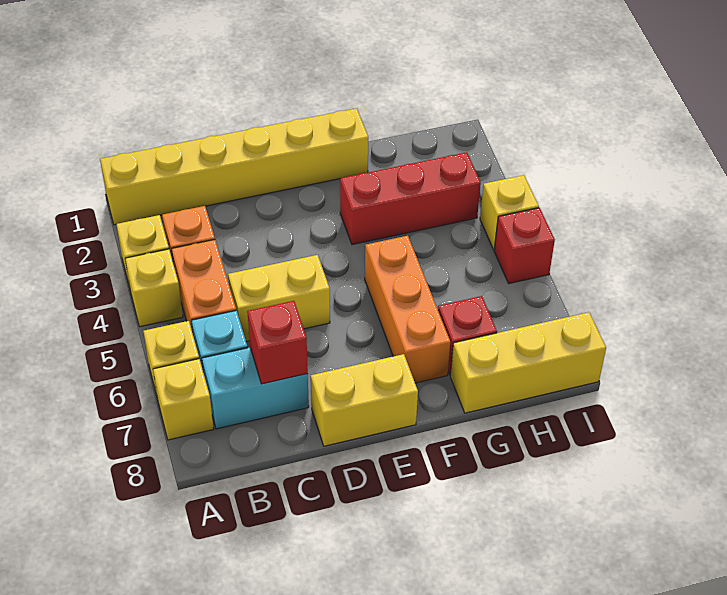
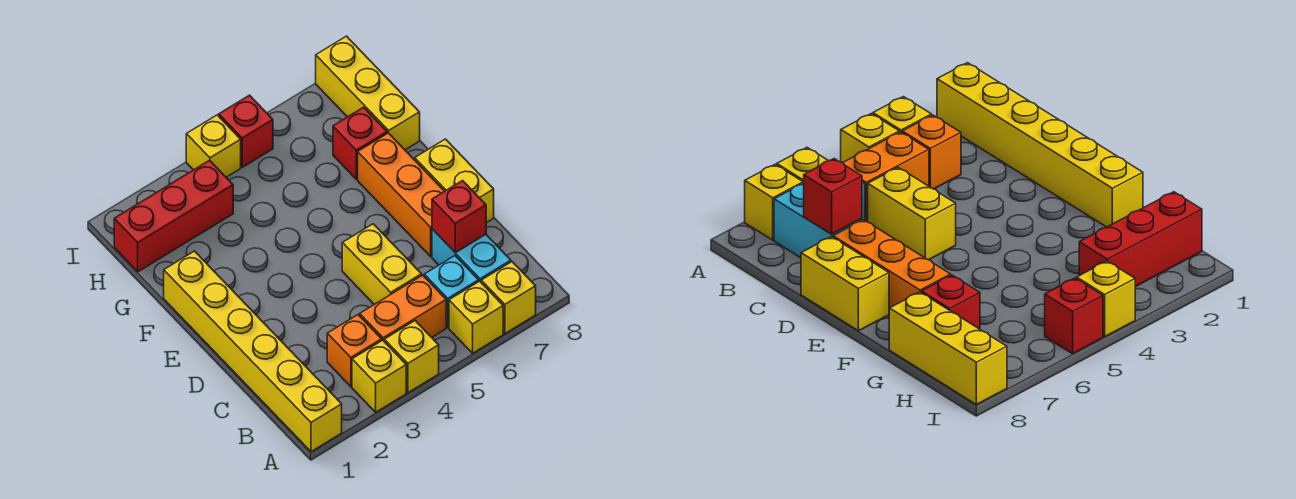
red brick F3:H3 level 1 -> red brick H1:H3 level 1
orange brick F5:F7 level 1 -> orange brick D7:F7 level 1

